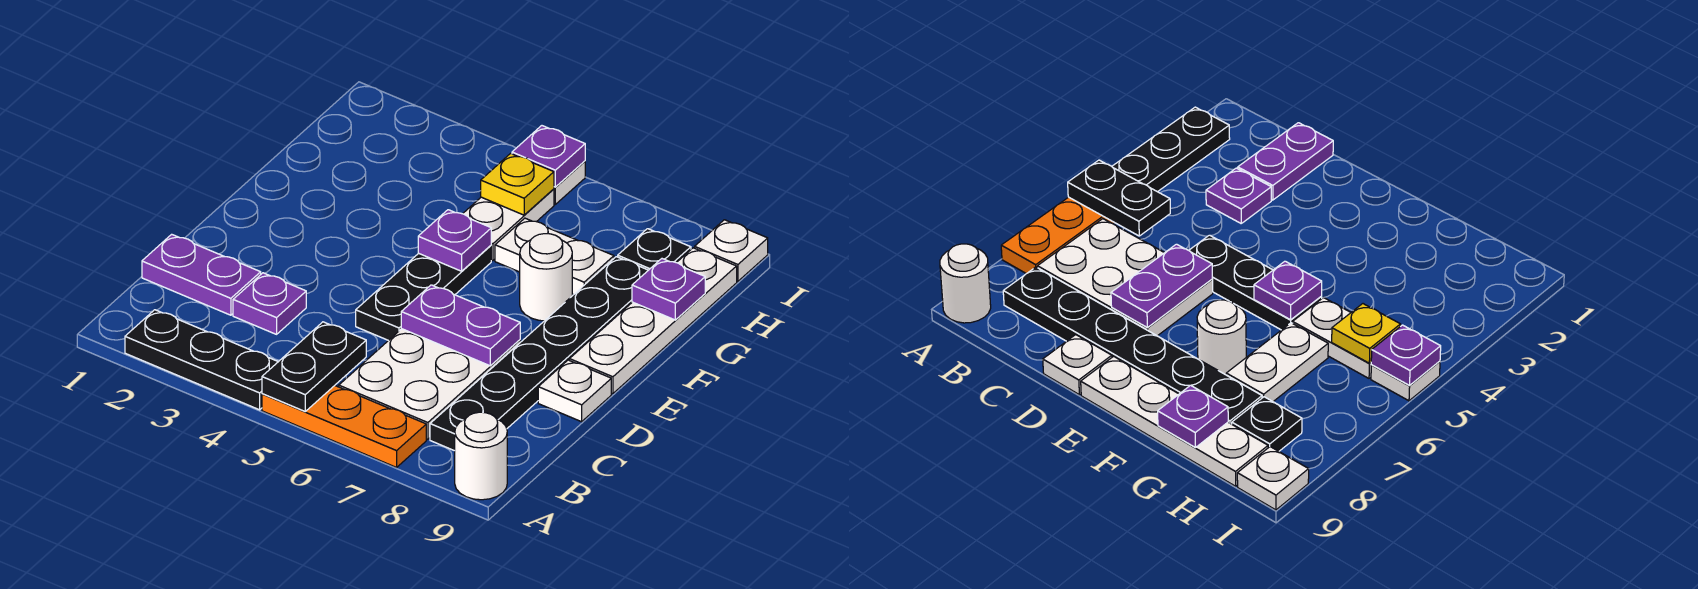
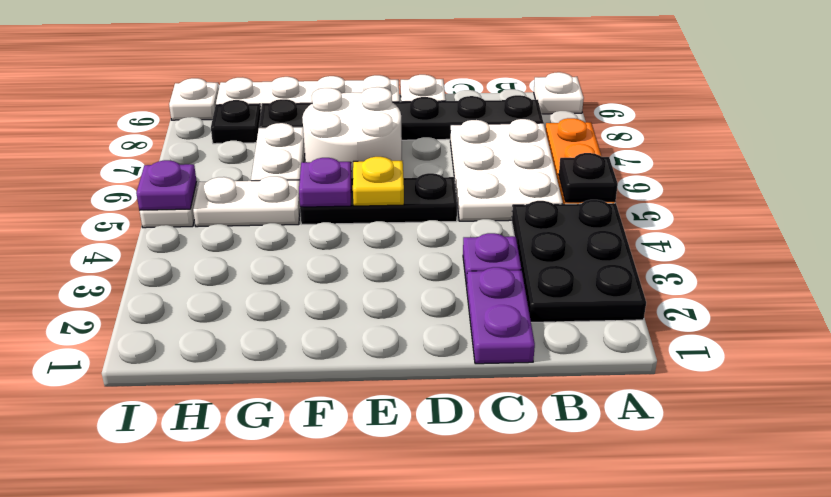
black plate A2:A4 level 1 -> black plate A2:B4 level 1
black plate A5:B5 level 2 -> black plate A5 level 2
white round brick A9 level 1 -> white plate A9 level 1
white plate B6:D7 level 1 -> white plate B5:C7 level 1
purple plate D6:D7 level 2 -> none
white round brick F7 level 1 -> white round brick E6:F7 level 1
purple plate G9 level 2 -> none
yellow plate H5 level 2 -> yellow plate E5 level 2

